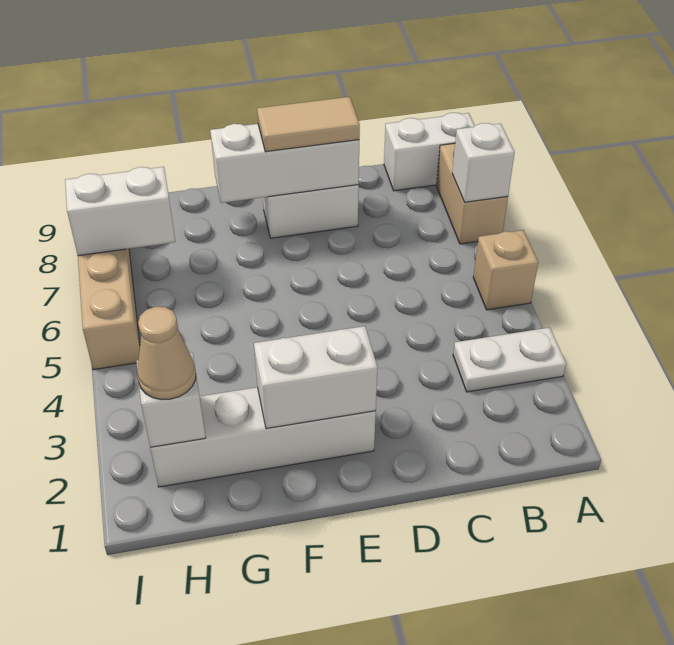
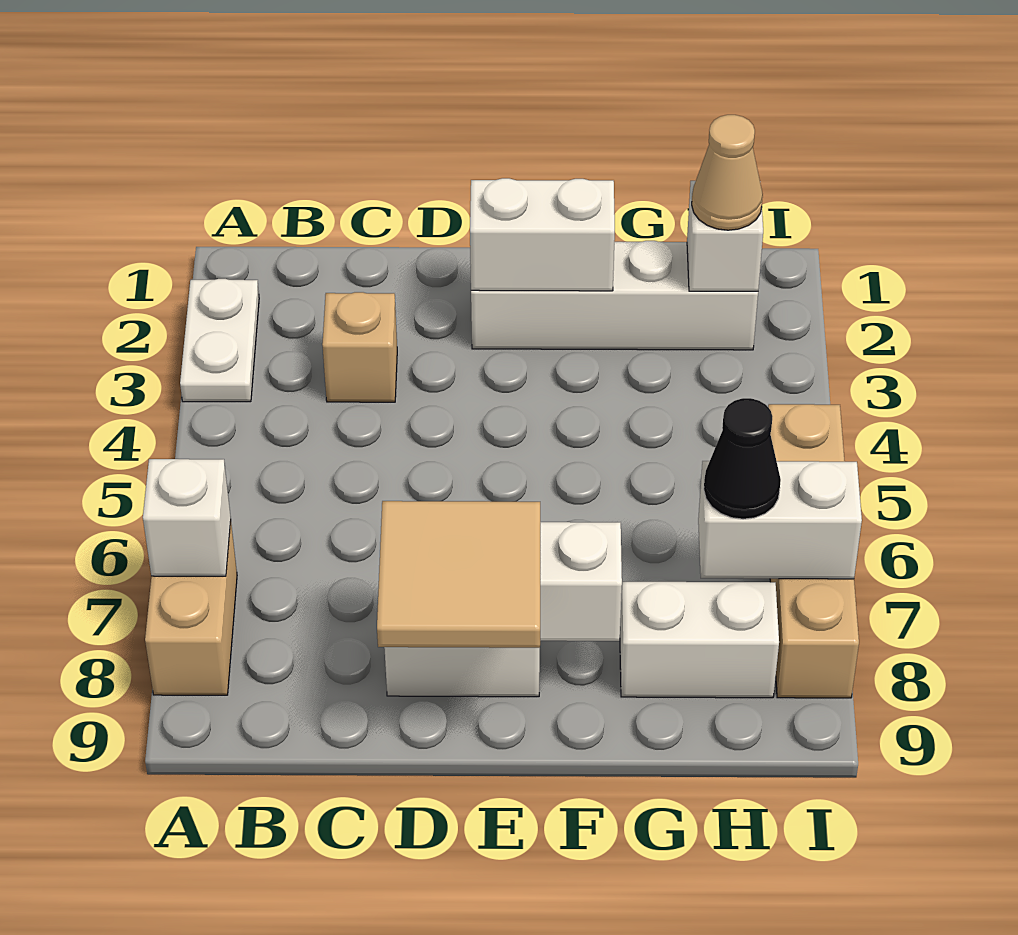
white plate A3:B3 level 1 -> white plate A2:A3 level 1
tan brick A5 level 1 -> tan brick C3 level 1
white brick A9:B9 level 1 -> white brick G8:H8 level 1
tan tile D8:E8 level 3 -> tan tile D8:E9 level 3
none -> black cone H7 level 3

